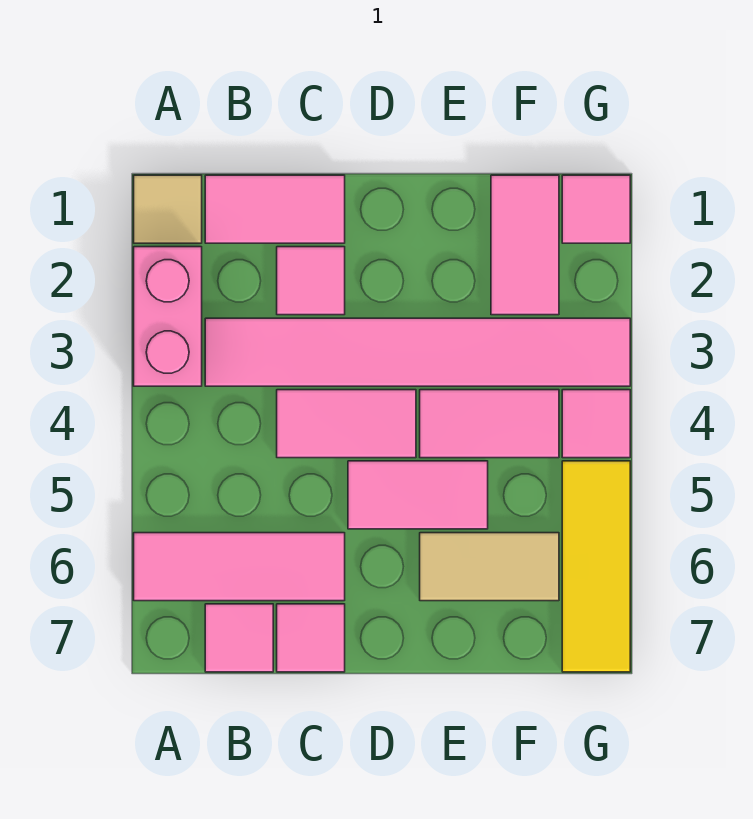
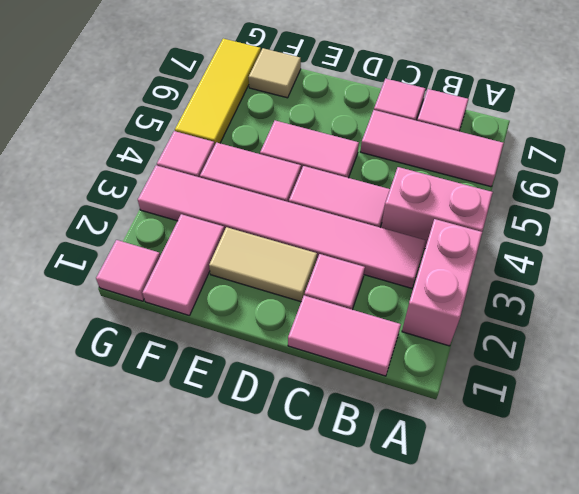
tan tile A1 level 1 -> tan tile F7 level 1
none -> pink brick A4:B4 level 1
tan tile E6:F6 level 1 -> tan tile D2:E2 level 1

